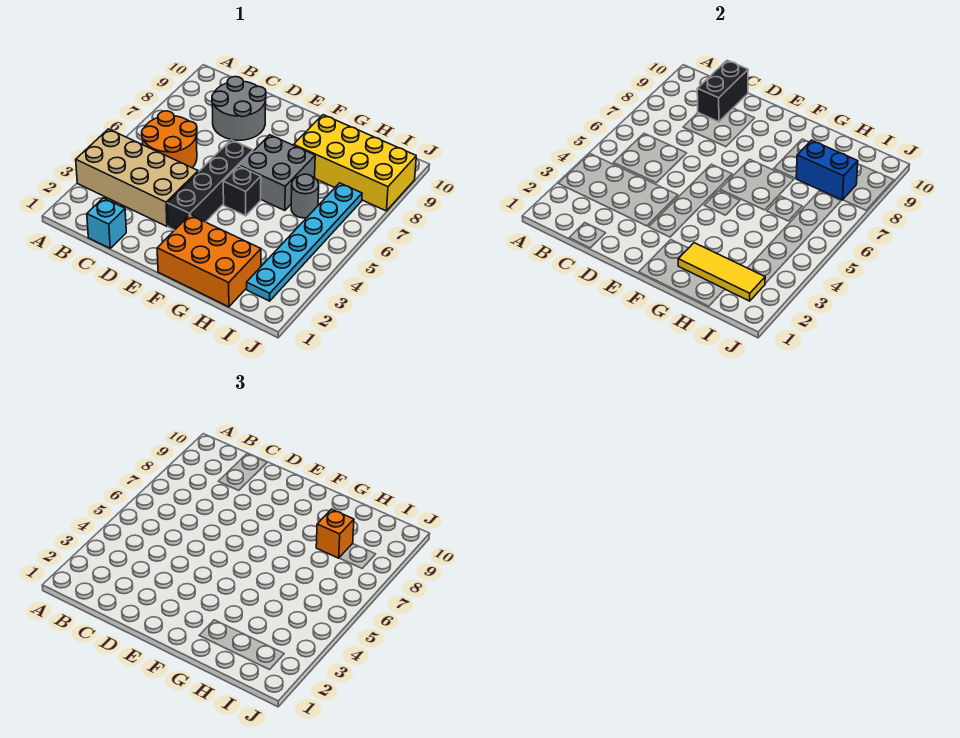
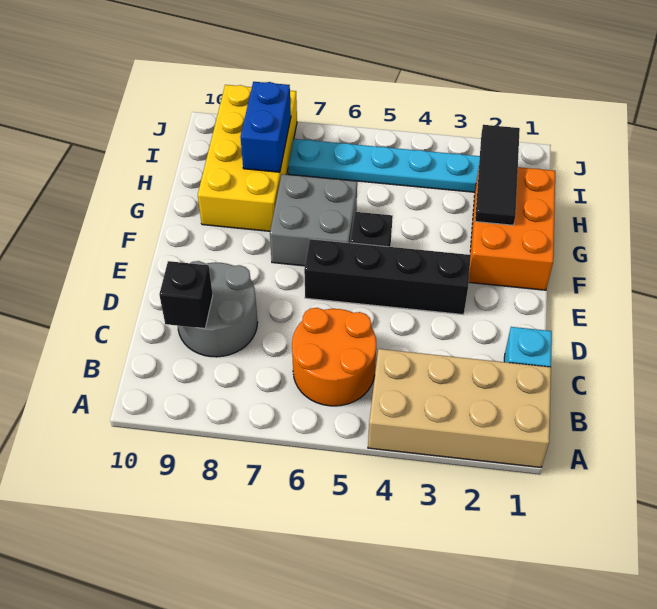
tan brick A3:D4 level 1 -> tan brick A1:B4 level 1
black brick C9:C10 level 2 -> black brick C9 level 2
yellow tile G2:I2 level 2 -> black tile G2:I2 level 2
grey round brick H6 level 1 -> none
orange brick H8 level 3 -> none

